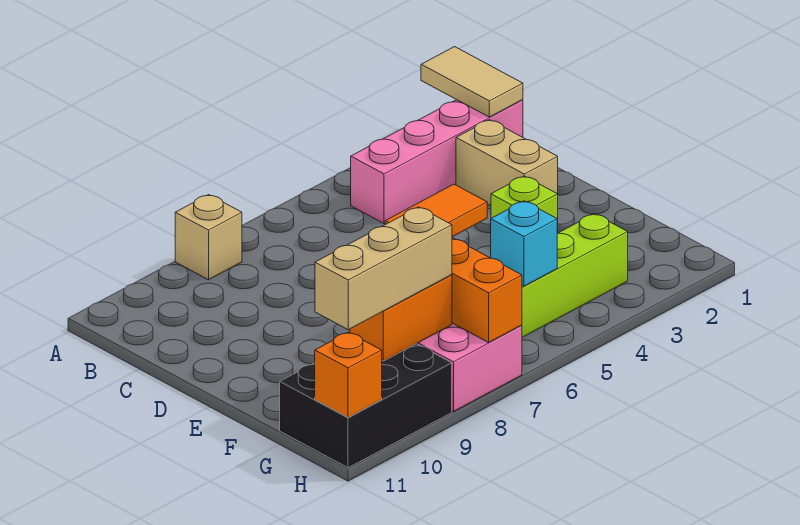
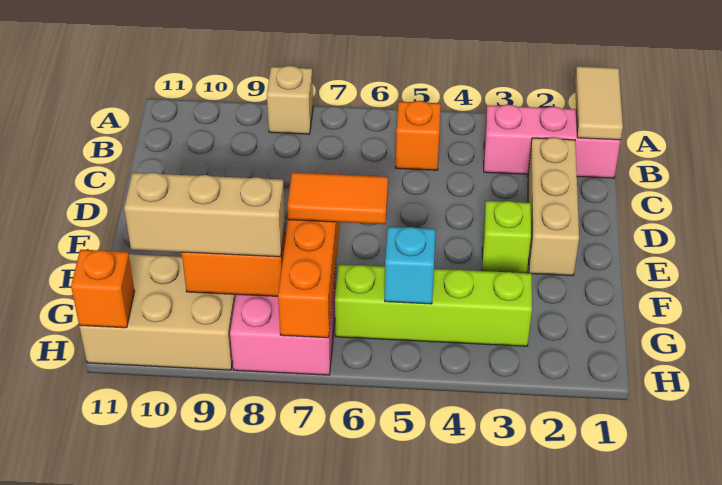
pink brick B1:B4 level 1 -> pink brick B1:B3 level 1
none -> orange brick B5 level 1
tan brick C2:D2 level 1 -> tan brick C2:E2 level 1
black brick G9:H11 level 1 -> tan brick G9:H11 level 1

